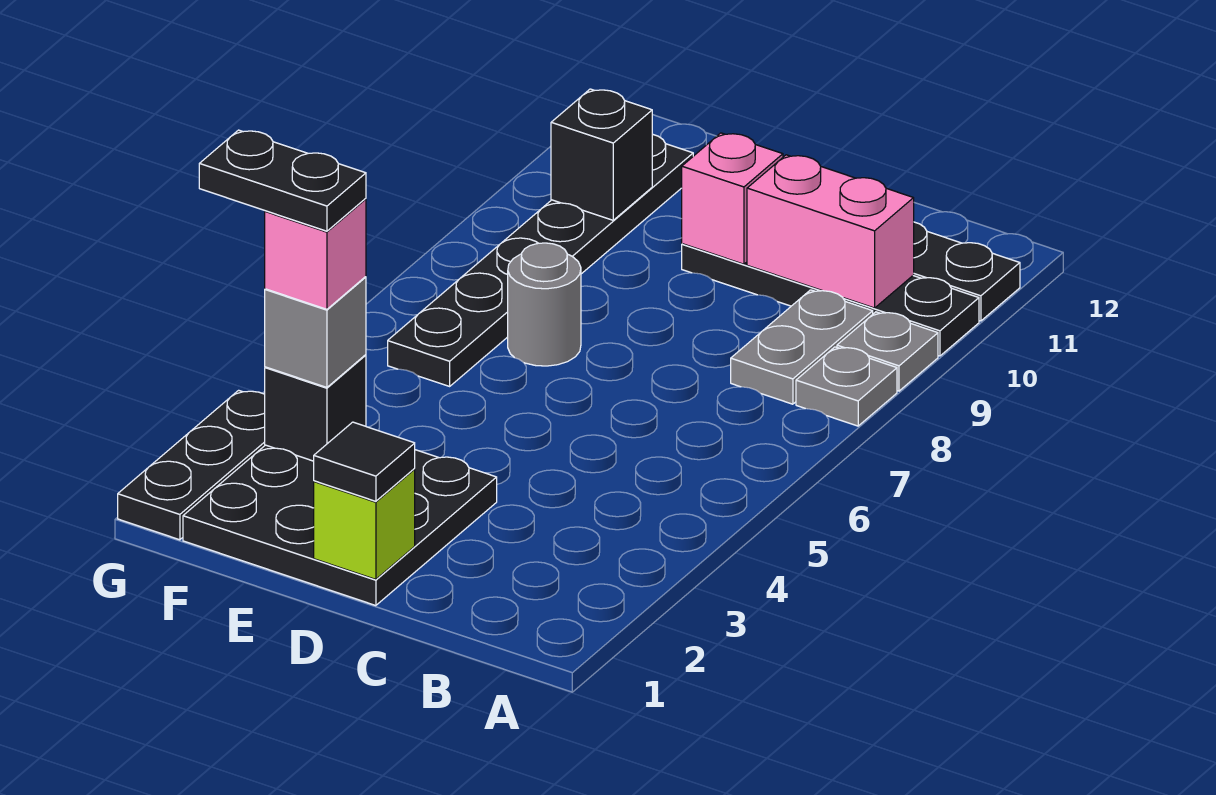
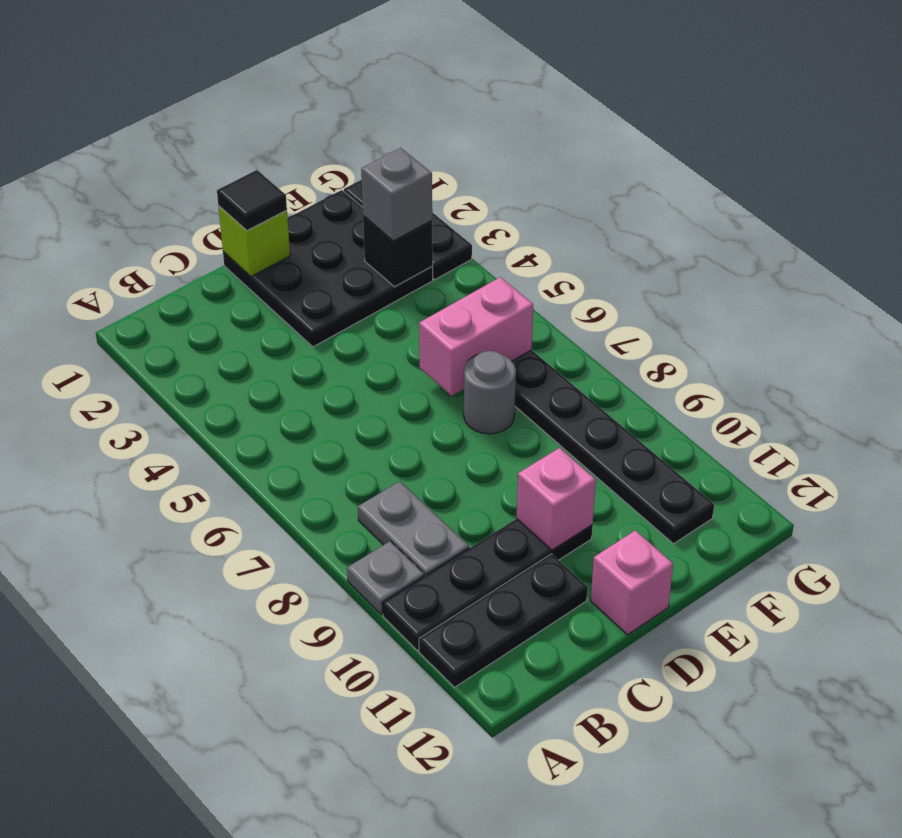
grey plate A8 level 1 -> none
pink brick B10:C10 level 2 -> pink brick E6:F6 level 2
pink brick F3 level 4 -> pink brick D12 level 1
black plate F3:G3 level 5 -> none
black brick F10 level 2 -> none

